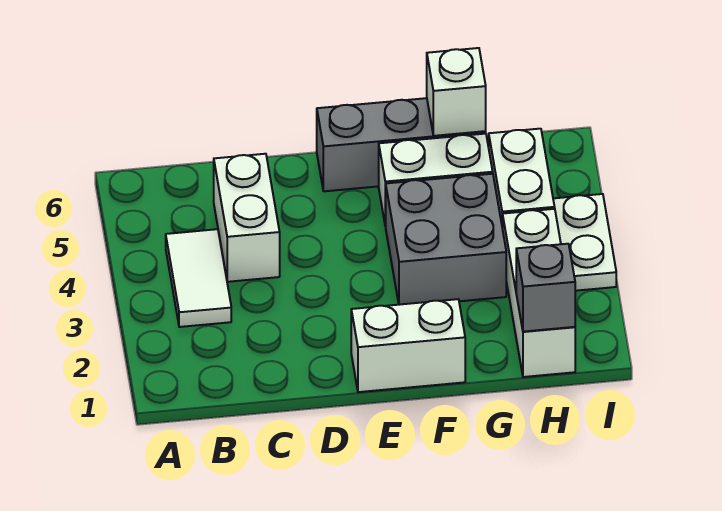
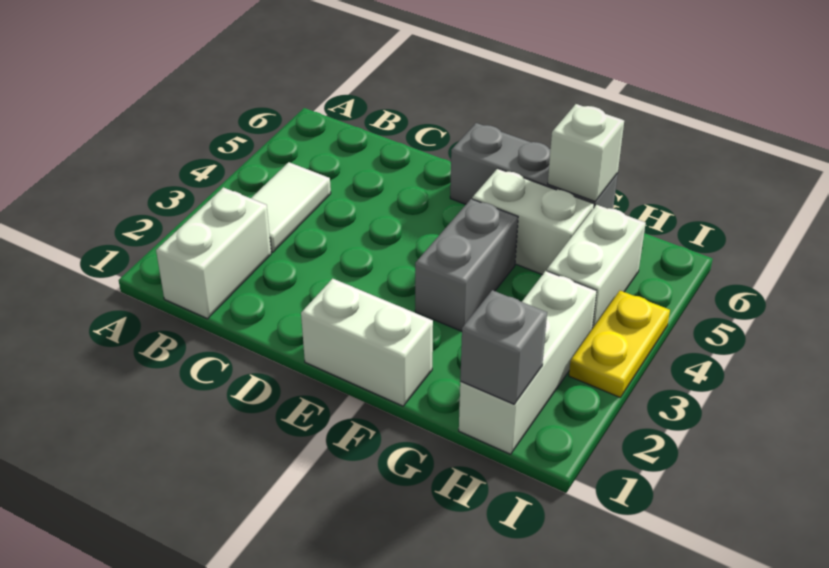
white brick C4:C5 level 1 -> white brick B1:B2 level 1
grey brick F3:G4 level 1 -> grey brick F3:F4 level 1
white plate I3:I4 level 1 -> yellow plate I3:I4 level 1

